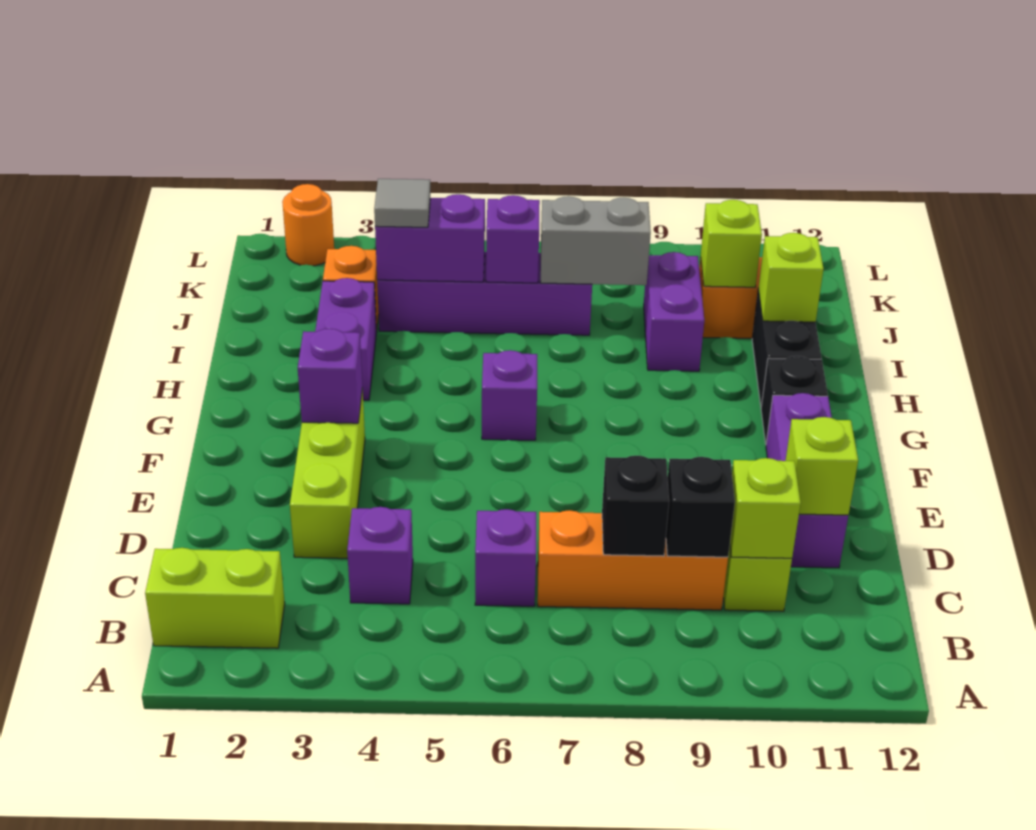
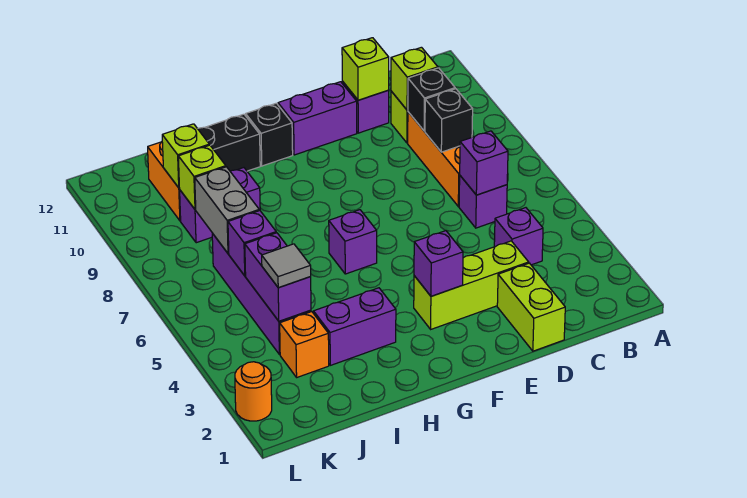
lime brick B1:B2 level 1 -> lime brick D1:D2 level 1
none -> purple brick C6 level 2
lime brick I11 level 2 -> lime brick J9 level 2

